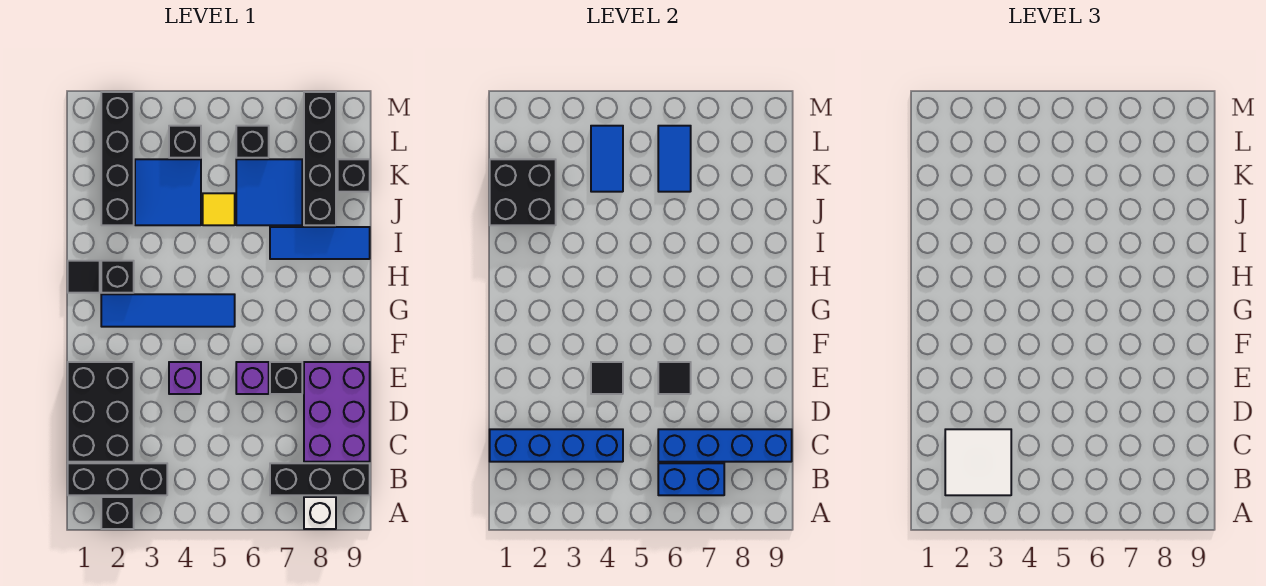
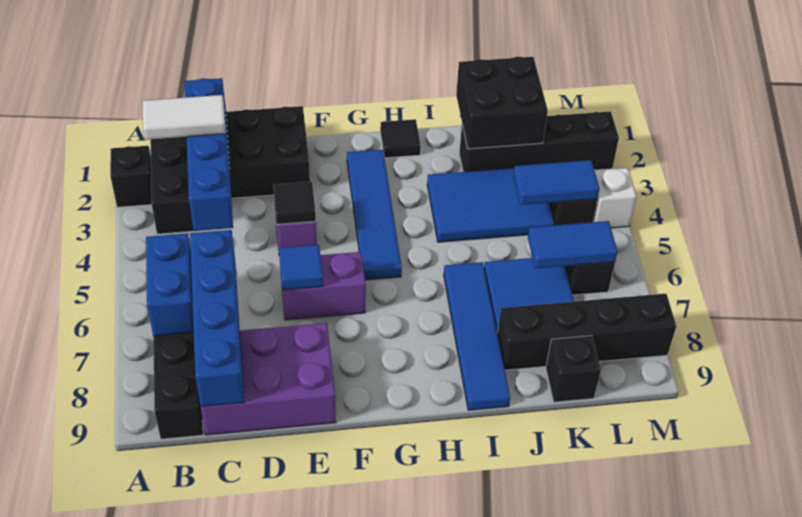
white brick A8 level 1 -> white brick M4 level 1
white tile B2:C3 level 3 -> white tile B2:C2 level 3
purple brick E6 level 1 -> purple brick E6:F6 level 1
black tile E6 level 2 -> blue tile E6 level 2
black brick E7 level 1 -> none
black brick H2 level 1 -> none
blue tile I7:I9 level 1 -> blue tile I6:I9 level 1
blue tile J3:K4 level 1 -> blue tile I3:K4 level 1
yellow tile J5 level 1 -> none

